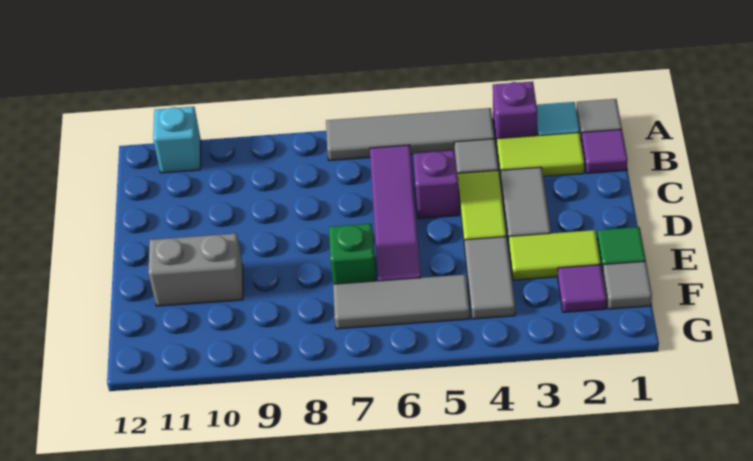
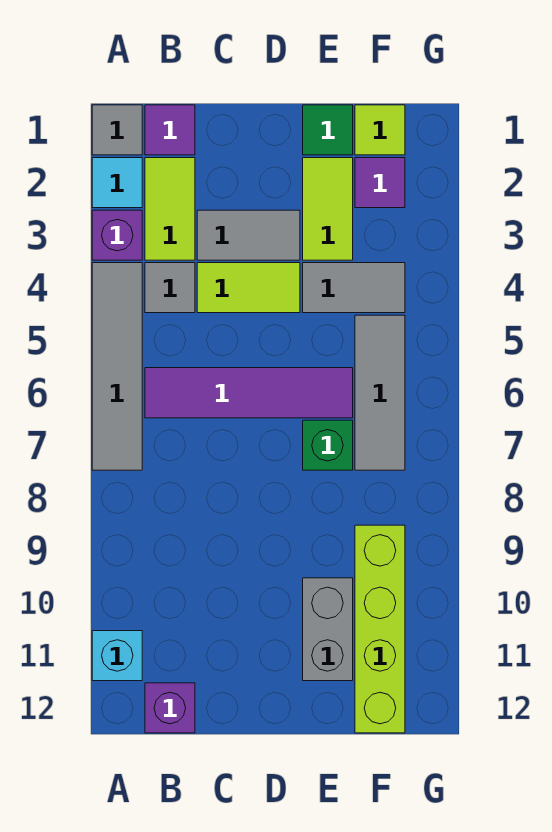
purple brick C5 level 1 -> purple brick B12 level 1
grey tile F1 level 1 -> lime tile F1 level 1
none -> lime brick F9:F12 level 1

